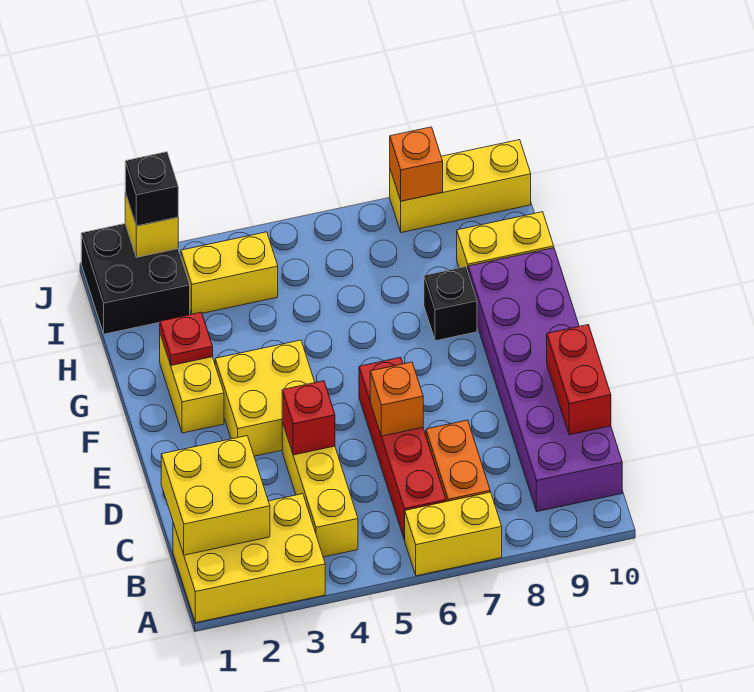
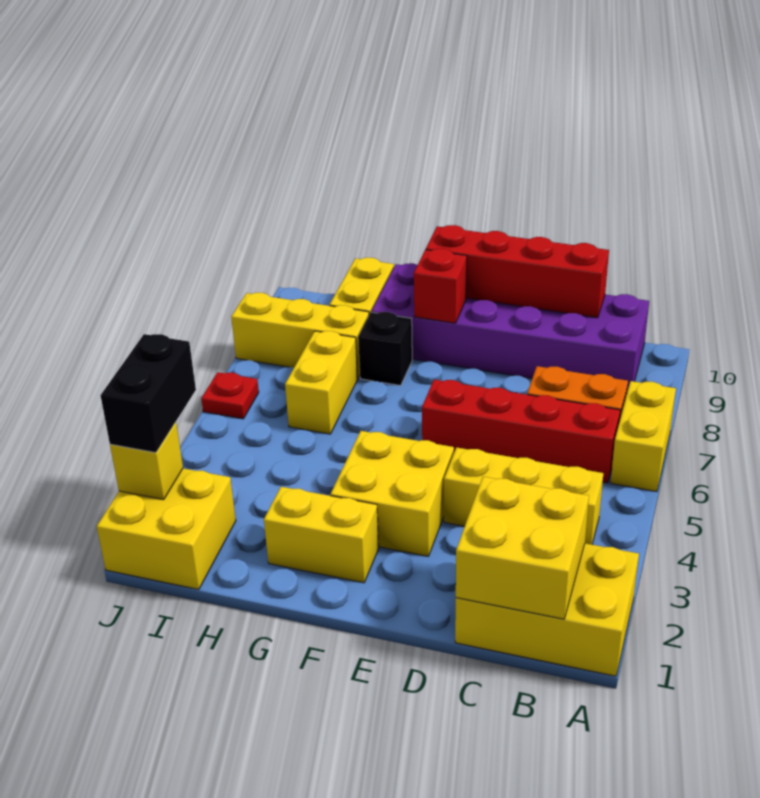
yellow brick A1:B3 level 1 -> yellow brick A1:C2 level 1
red brick C10:D10 level 2 -> red brick C10:F10 level 2
red brick D4 level 2 -> red brick F9 level 2
orange brick D6 level 2 -> none
red plate G2 level 2 -> red plate J6 level 1
black brick I1:J2 level 1 -> yellow brick I1:J2 level 1
yellow brick I3:I4 level 1 -> yellow brick H6:H7 level 1
black brick J2 level 3 -> black brick J2:J3 level 3
yellow brick J8:J10 level 1 -> yellow brick H8:J8 level 1
orange brick J8 level 2 -> none

